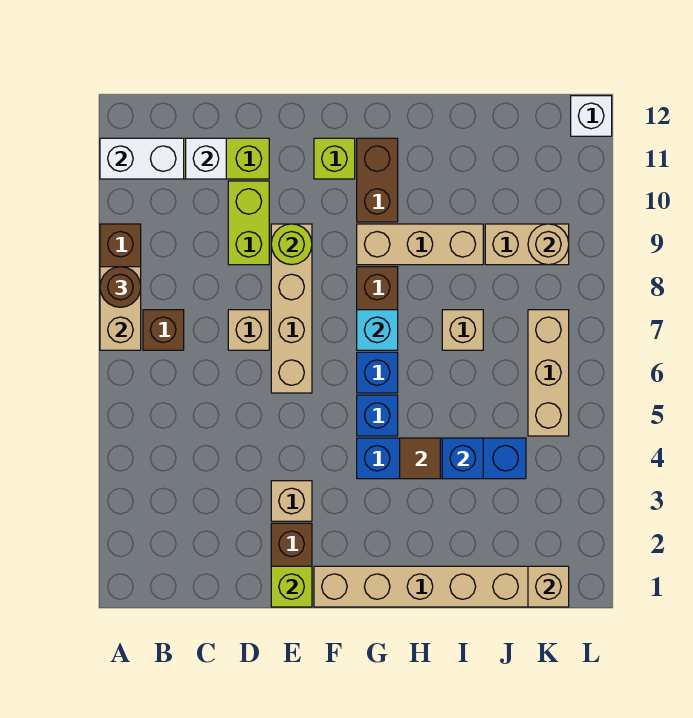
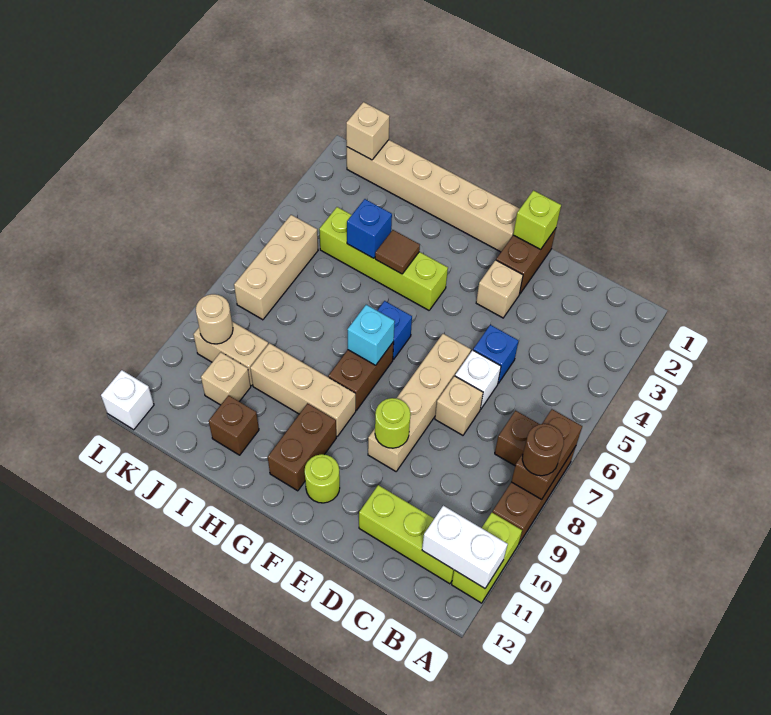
tan brick A7:A8 level 2 -> brown brick A7:A8 level 2
white brick C11 level 2 -> white brick D6 level 1
lime brick D9:D10 level 1 -> lime brick A10:A11 level 1
lime brick F11 level 1 -> lime round brick F11 level 1
blue brick G4:J4 level 1 -> lime brick G4:J4 level 1
blue brick G5 level 1 -> blue brick D5 level 1
tan brick I7 level 1 -> tan brick J10 level 1
none -> brown brick I11 level 1

